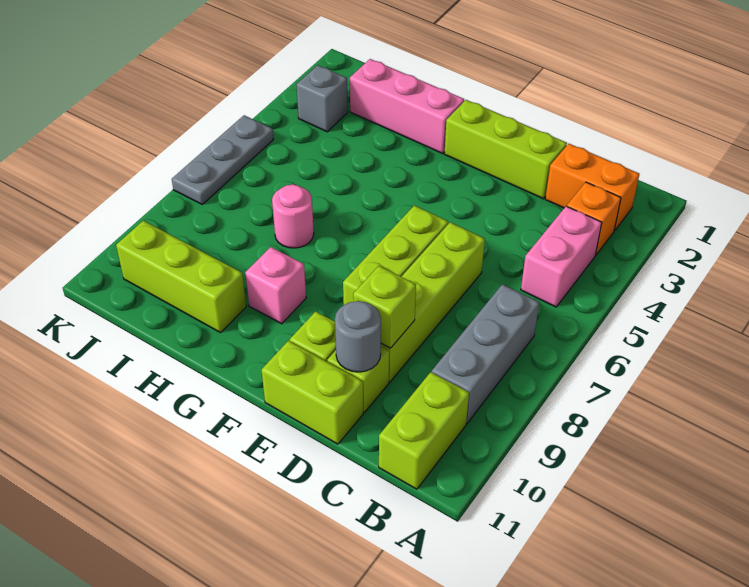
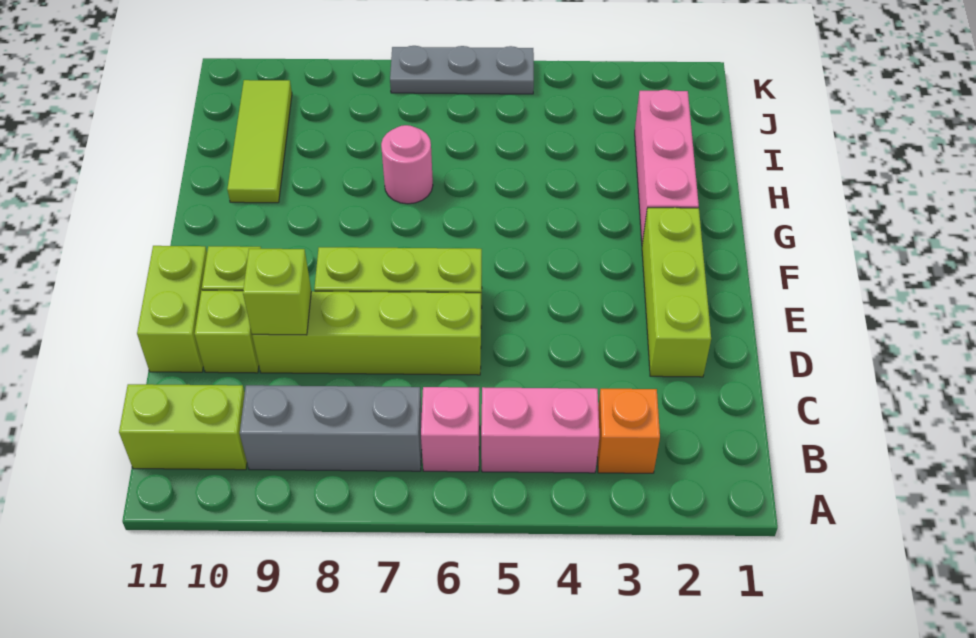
orange brick B2:C2 level 1 -> none
grey round brick D10 level 2 -> none
pink brick G9 level 1 -> pink brick B6 level 1
lime brick H10:J10 level 1 -> lime tile H10:J10 level 1
grey brick J3 level 1 -> none

